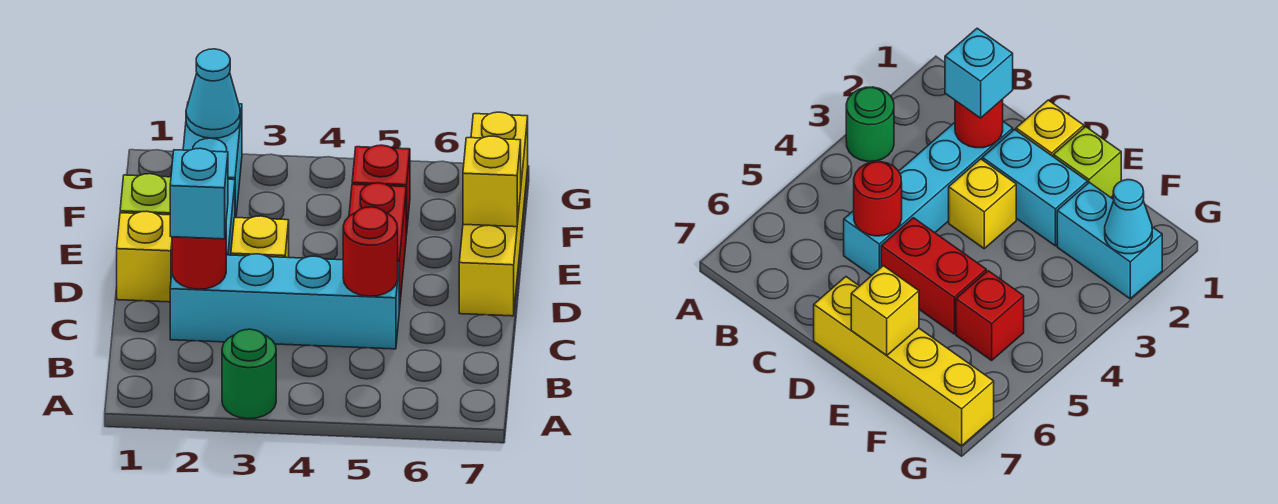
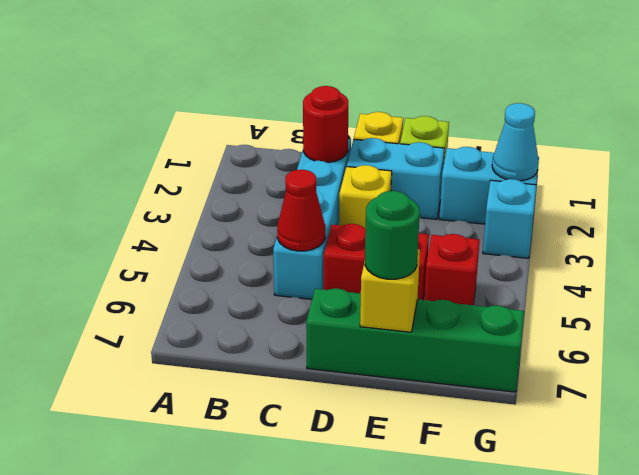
green round brick A3 level 1 -> green round brick E7 level 3
cyan brick C2 level 3 -> cyan brick G3 level 1
red round brick C5 level 2 -> red cone C5 level 2
yellow brick D7:G7 level 1 -> green brick D7:G7 level 1

